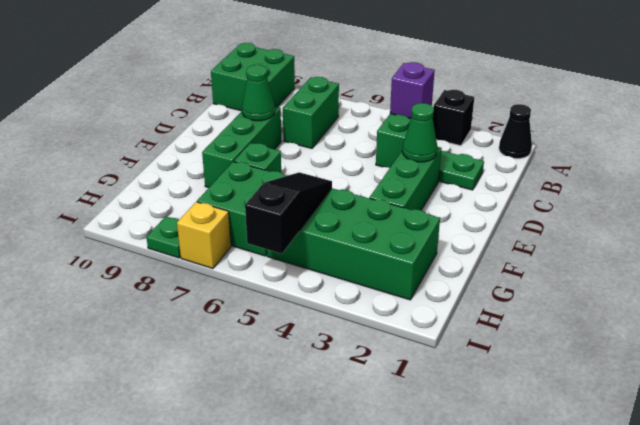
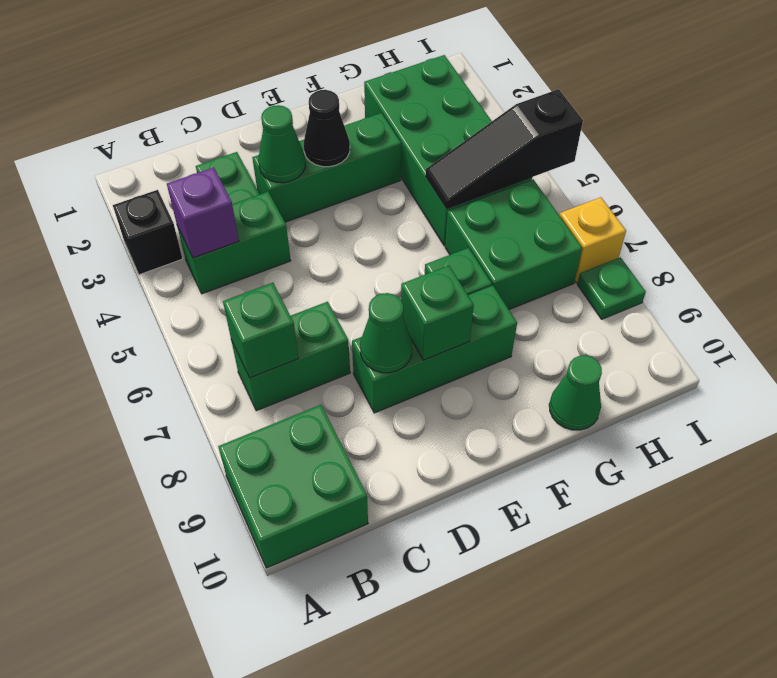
black cone A1 level 1 -> black cone E3 level 2
none -> green brick B7 level 2
none -> green brick E8 level 2
none -> green cone G10 level 1

